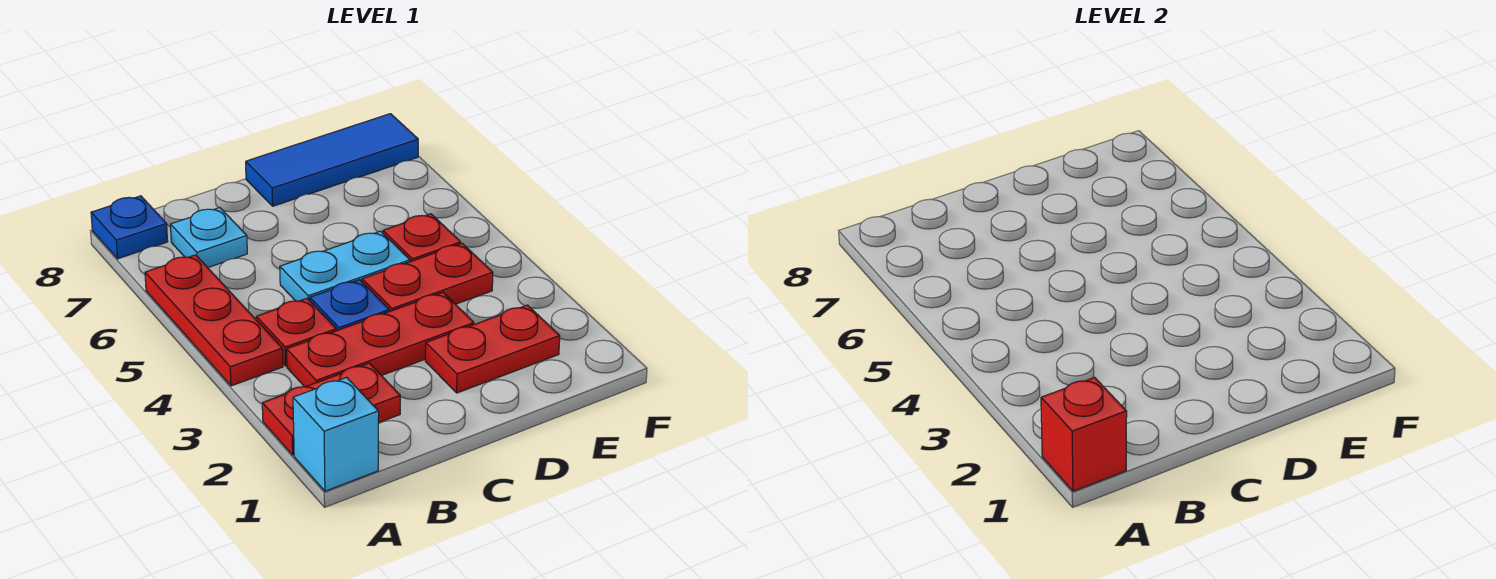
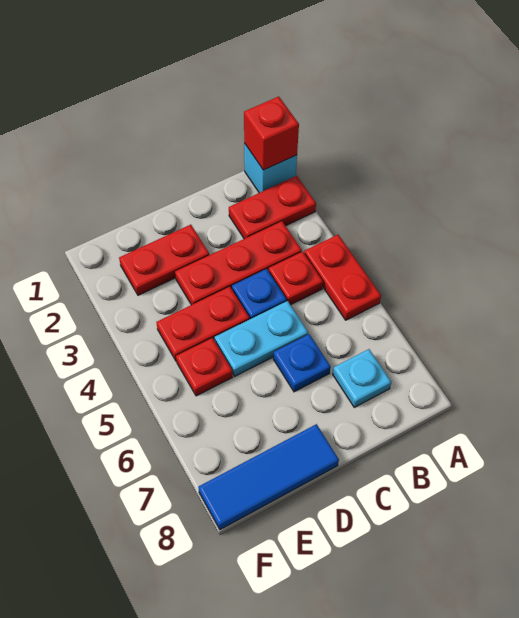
red plate A4:A6 level 1 -> red plate A4:A5 level 1
blue plate A8 level 1 -> blue plate C6 level 1

